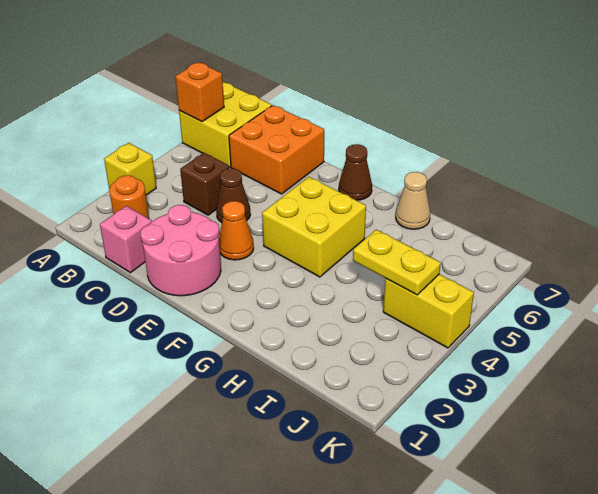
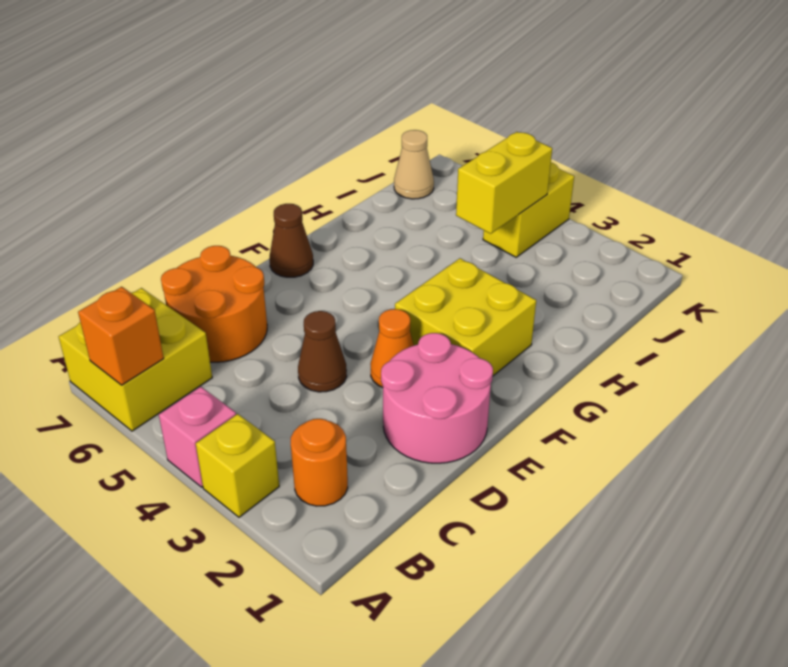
pink brick C1 level 1 -> pink brick A4 level 1
brown brick C4 level 1 -> none
orange brick C6:D7 level 1 -> orange round brick C6:D7 level 1
yellow brick F4:G5 level 1 -> yellow brick F2:G3 level 1
tan cone H7 level 1 -> tan cone J7 level 1
yellow plate I4:J4 level 2 -> yellow brick I4:J4 level 2

